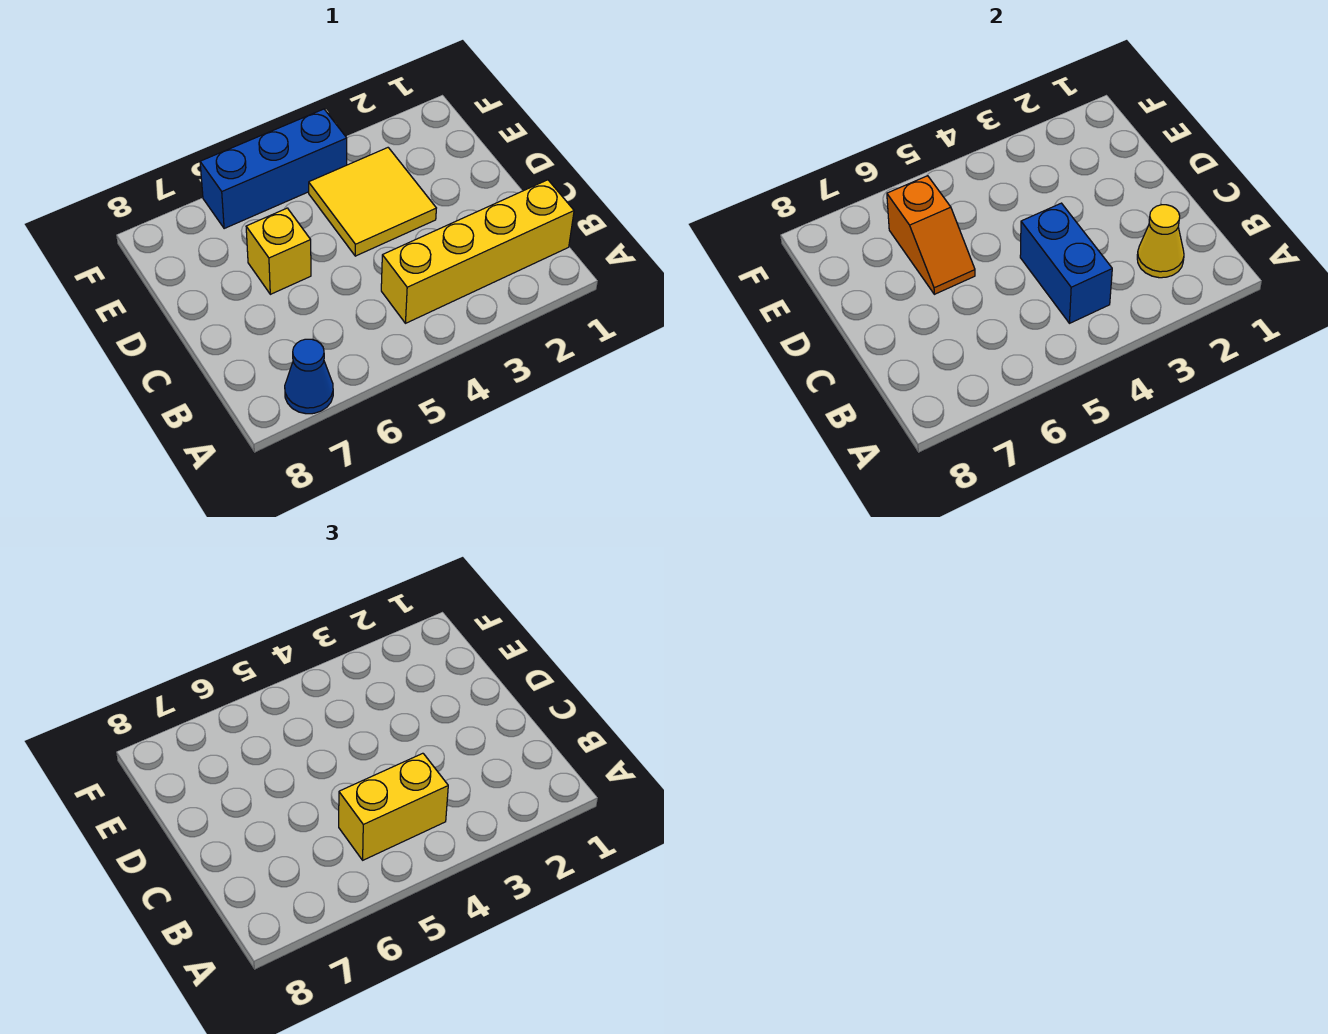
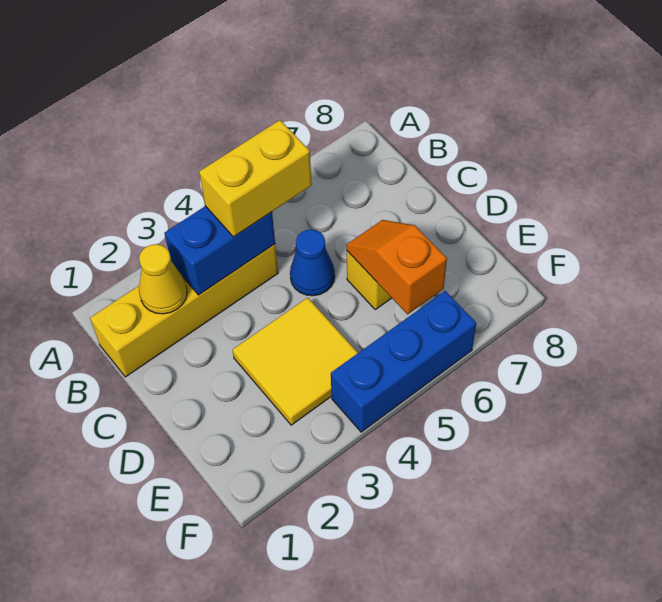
blue cone A7 level 1 -> blue cone C5 level 1
blue brick B4:C4 level 2 -> blue brick B3:B4 level 2

